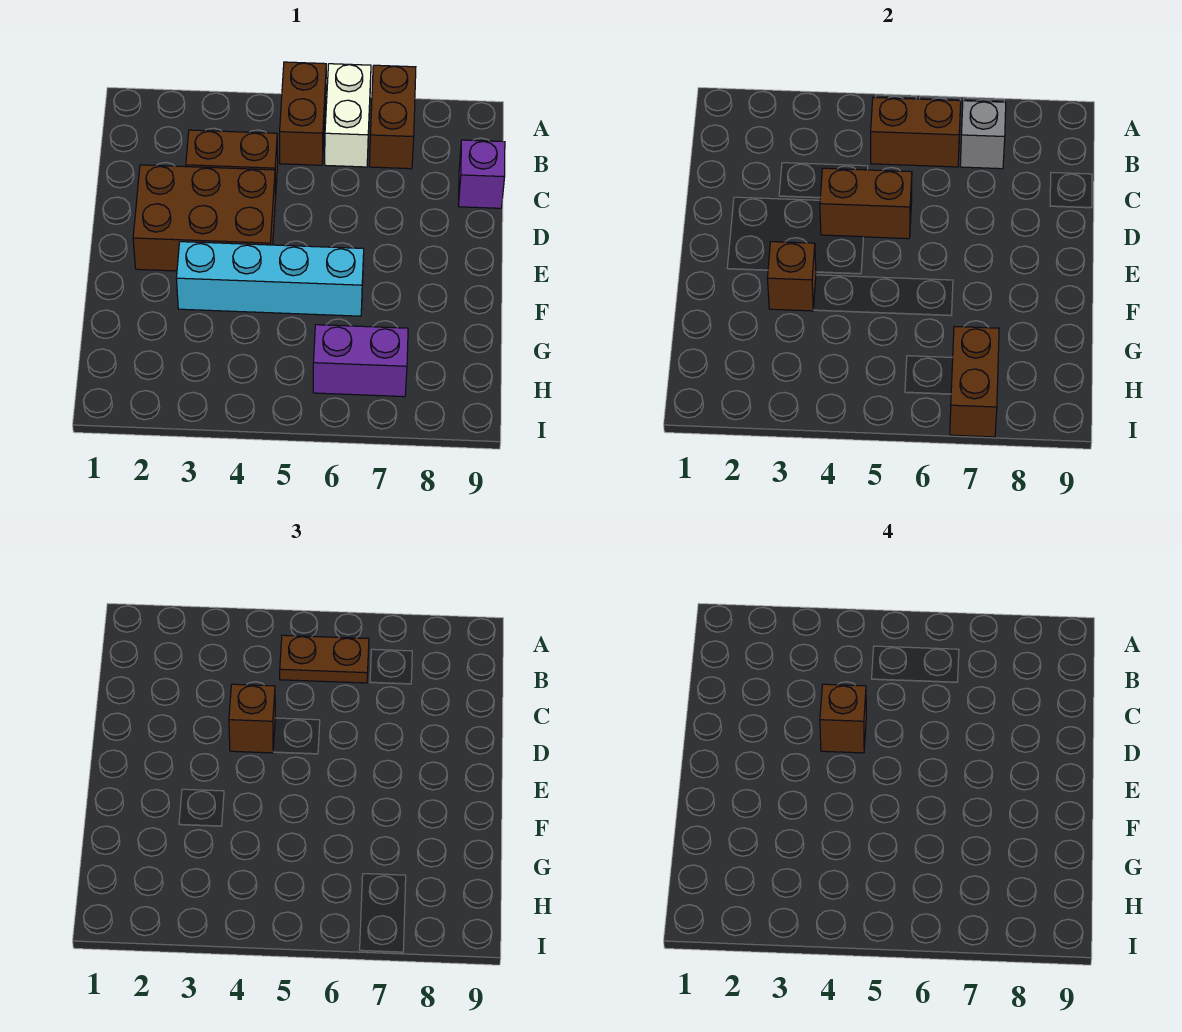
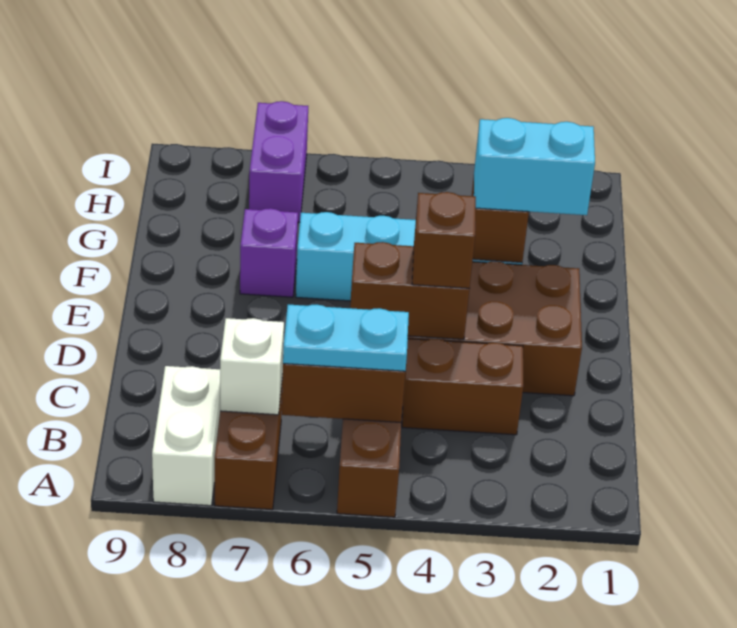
white brick A6:B6 level 1 -> white brick A8:B8 level 1
brown plate B5:B6 level 3 -> cyan plate B5:B6 level 3
grey brick B7 level 2 -> white brick B7 level 2
purple brick C9 level 1 -> purple brick F7 level 1
brown brick D4 level 4 -> none
none -> cyan brick F2:F3 level 3
purple brick H6:H7 level 1 -> purple brick H7:I7 level 1
brown brick H7:I7 level 2 -> none

